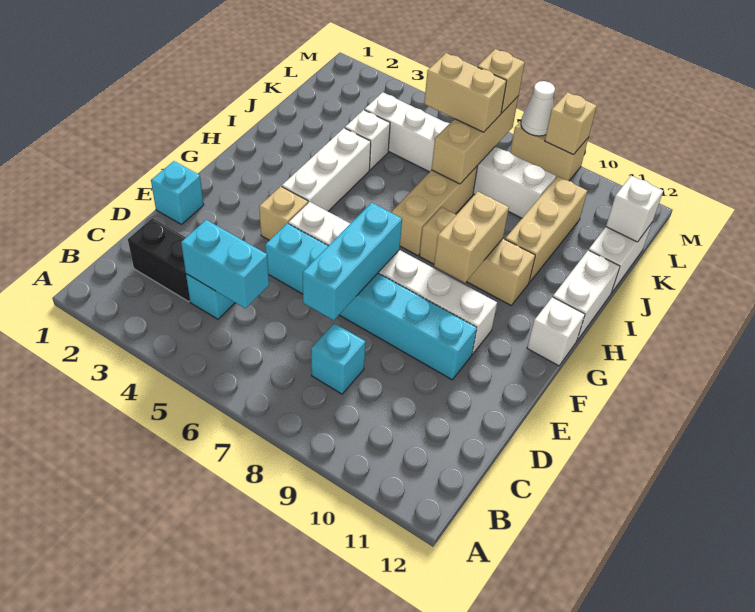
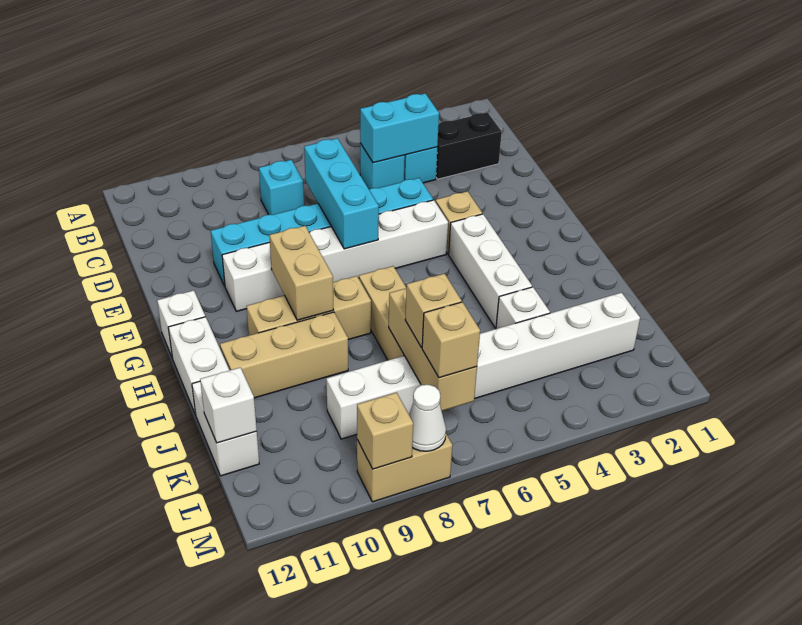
cyan brick E1 level 1 -> cyan brick C5 level 1
tan brick I10:K10 level 1 -> tan brick I9:I11 level 1
white brick K4:K9 level 1 -> white brick K2:K9 level 1
tan brick K6:K7 level 3 -> tan brick K7 level 3

